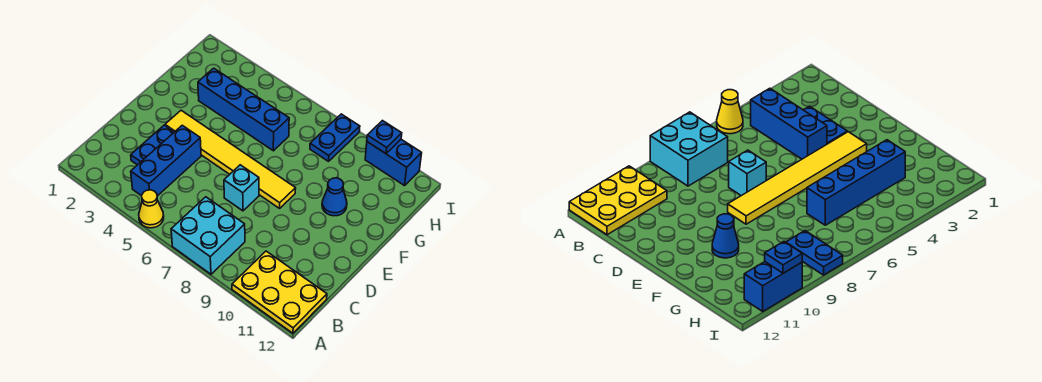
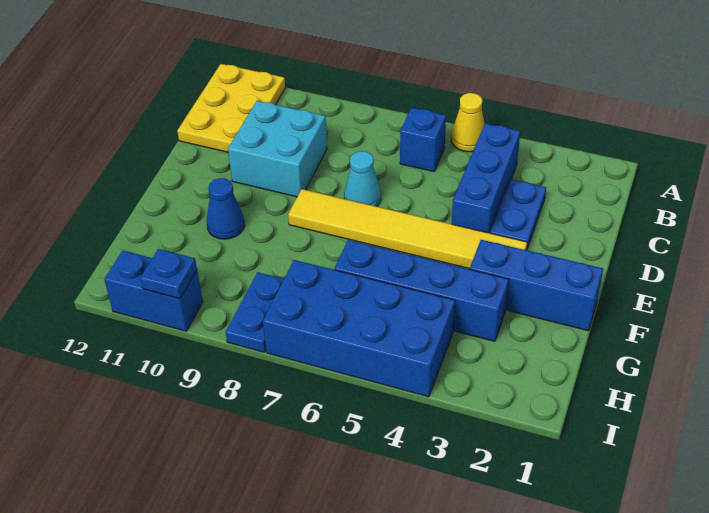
cyan brick A7:B8 level 1 -> cyan brick C9:D10 level 1
yellow plate A10:B12 level 1 -> yellow plate A11:C12 level 1
none -> blue brick B6 level 1
cyan brick D7 level 1 -> cyan cone D7 level 1
none -> blue brick F1:F3 level 1
none -> blue brick H4:I7 level 1

